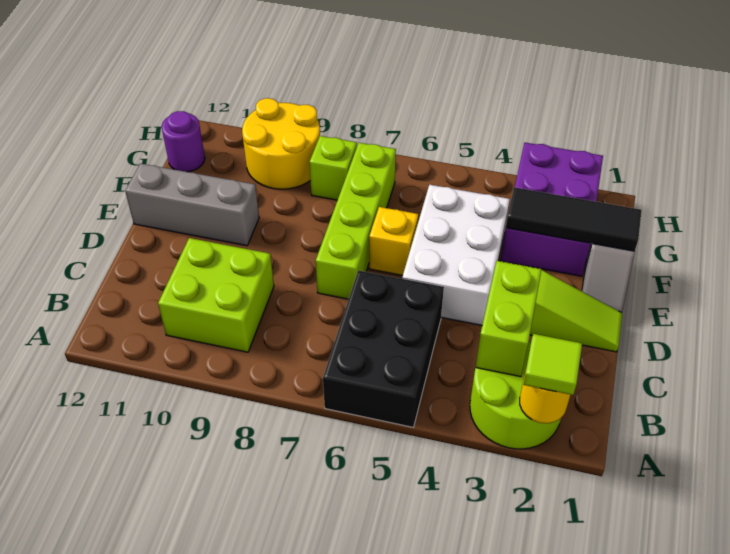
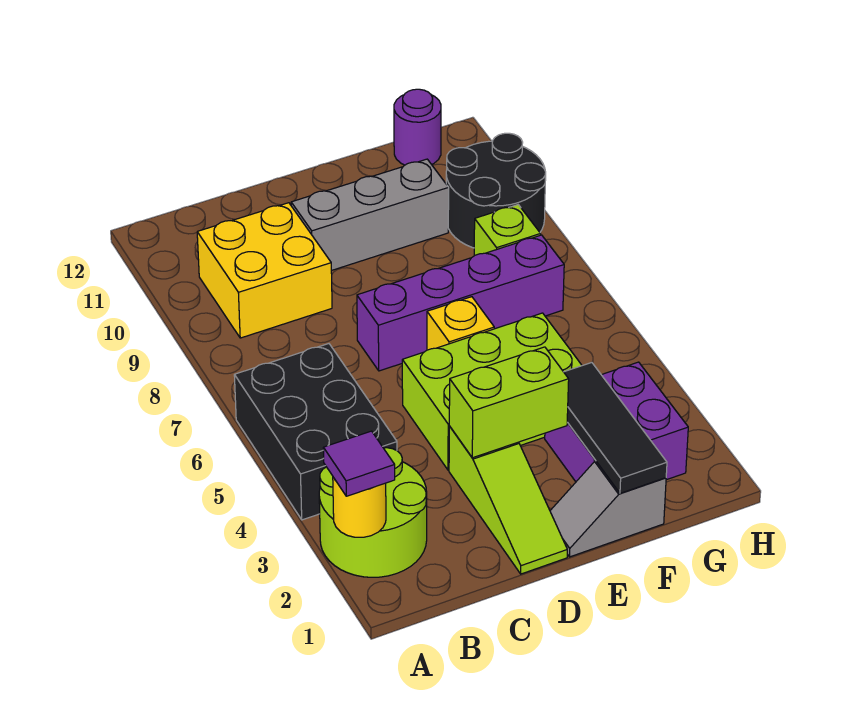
lime tile A2 level 3 -> purple tile A2 level 3
black brick A5:C6 level 1 -> black brick A4:B6 level 1
lime brick B3:C3 level 2 -> lime brick D3:E3 level 2
lime brick B9:C10 level 1 -> yellow brick B9:C10 level 1
white brick D4:F5 level 1 -> lime brick D4:F5 level 1
lime brick D7:G7 level 1 -> purple brick D7:G7 level 1
grey brick E10:E12 level 1 -> grey brick D10:F10 level 1
purple brick F2:H3 level 1 -> purple brick F2:G3 level 1
yellow round brick G9:H10 level 1 -> black round brick G9:H10 level 1

